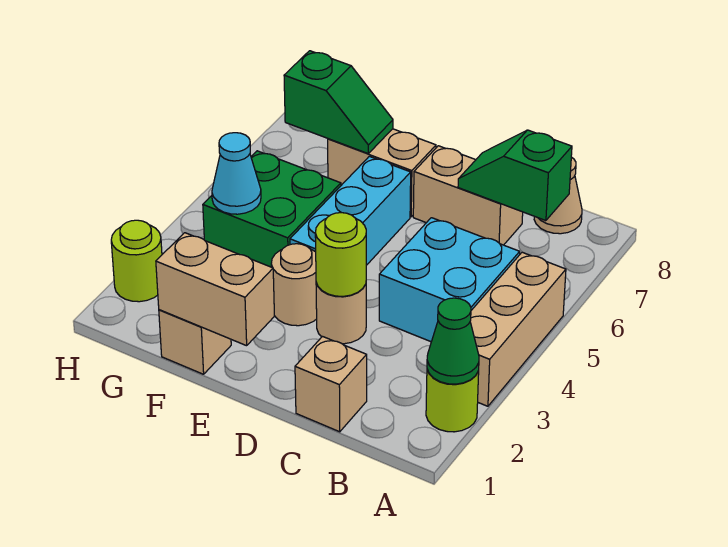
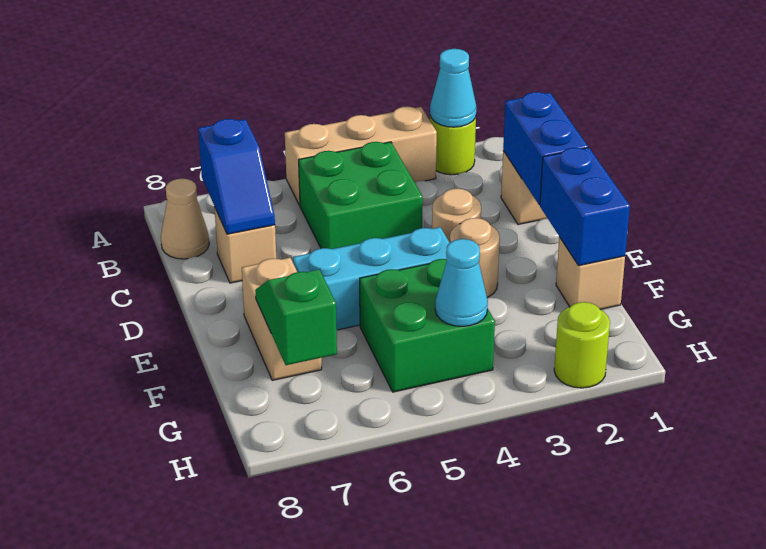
green cone A2 level 2 -> cyan cone A2 level 2
cyan brick B4:C5 level 1 -> green brick B4:C5 level 1
green slope B7:C7 level 2 top B -> blue slope B7:C7 level 2 top B
none -> blue brick C1:D1 level 2
tan brick C7:D7 level 1 -> tan brick C7 level 1
lime round brick D3 level 2 -> none
tan brick E1:F1 level 2 -> blue brick E1:F1 level 2

